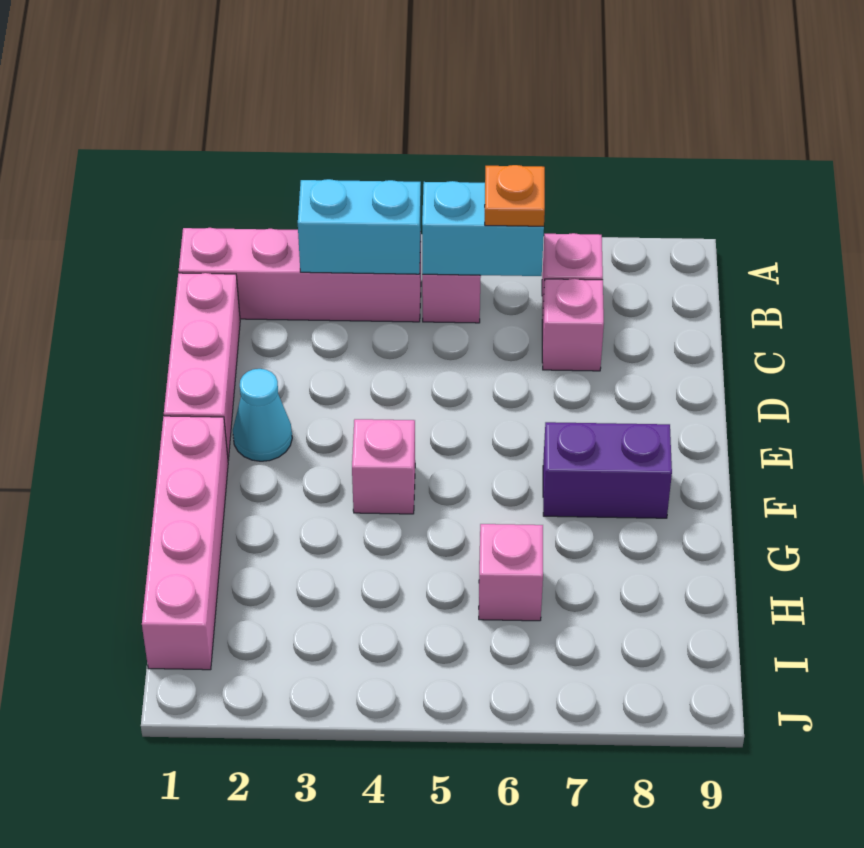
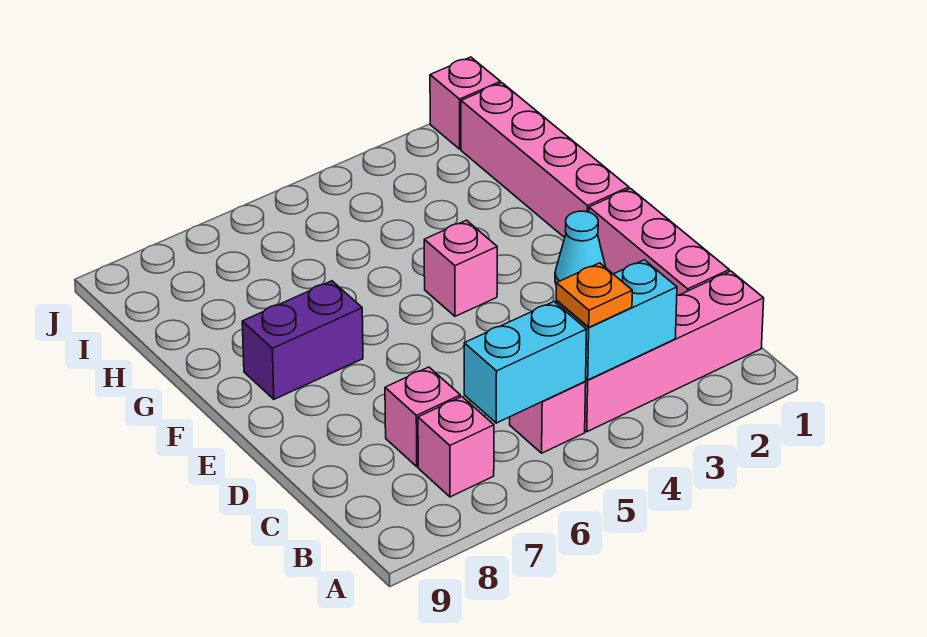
orange plate B6 level 3 -> orange plate B4 level 3
pink brick H6 level 1 -> pink brick J1 level 1

